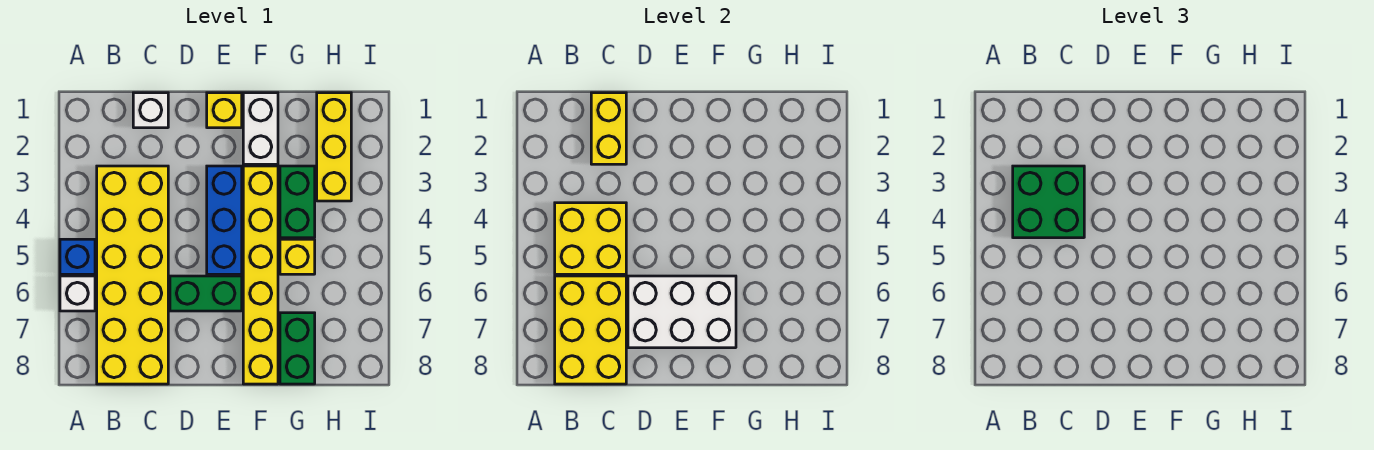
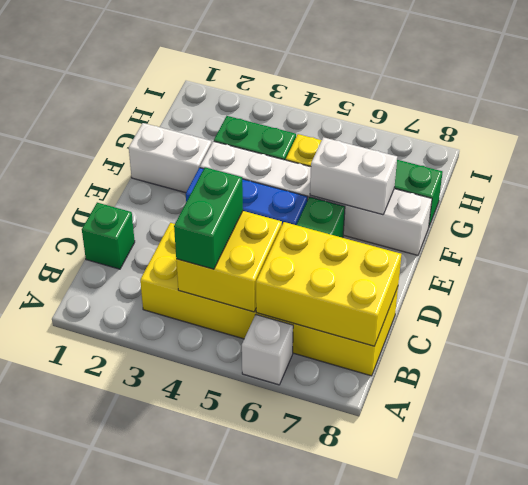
blue brick A5 level 1 -> none
green brick B3:C4 level 3 -> green brick B4:C4 level 3
white brick C1 level 1 -> green brick C1 level 1
yellow brick C1:C2 level 2 -> none
white brick D6:F7 level 2 -> white brick F6:F7 level 2
yellow brick E1 level 1 -> none
yellow brick F3:F8 level 1 -> white brick F3:F8 level 1
yellow brick H1:H3 level 1 -> none

